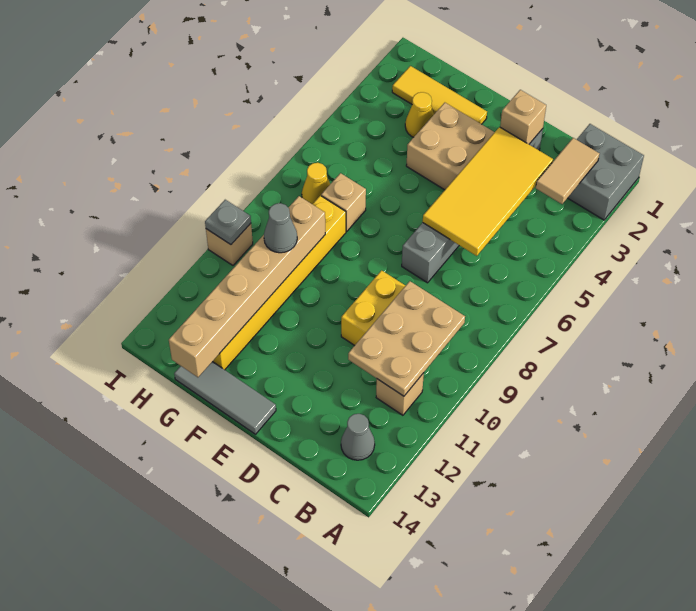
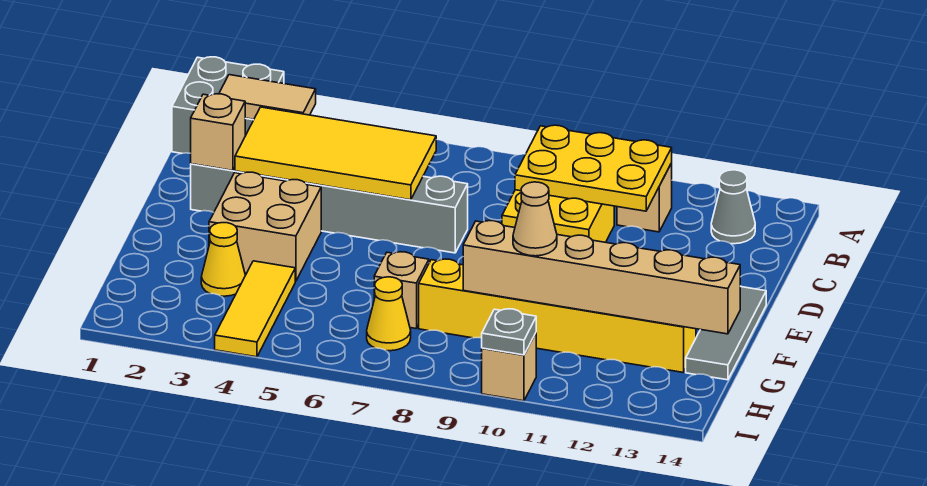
tan plate B9:C11 level 2 -> yellow plate B9:C11 level 2
yellow tile F2:H2 level 1 -> yellow tile G4:I4 level 1
grey cone G10 level 3 -> tan cone G10 level 3

